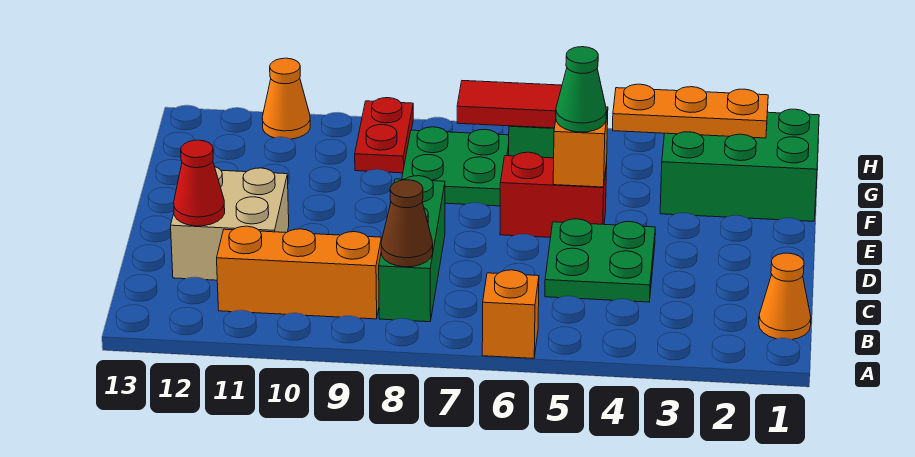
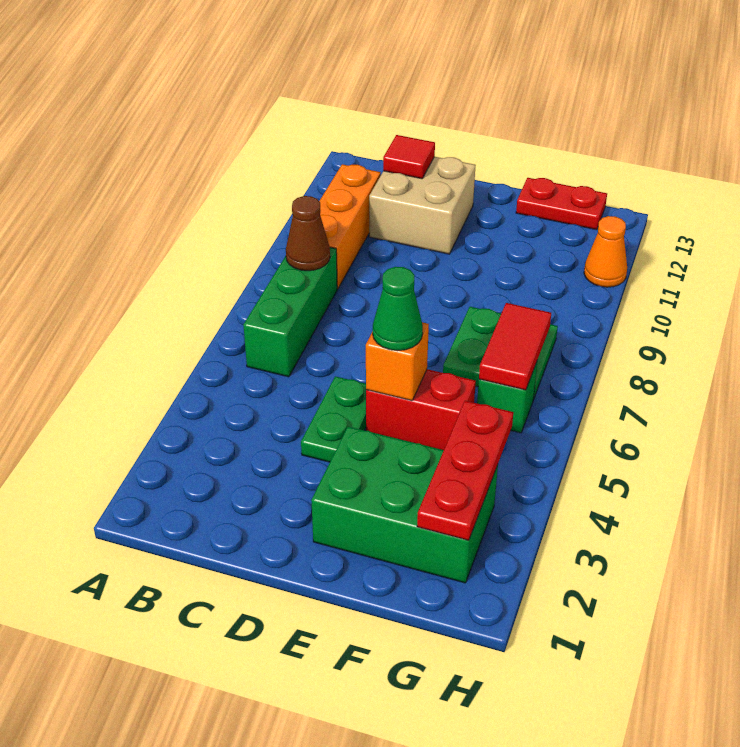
orange brick A6 level 1 -> none
orange cone B1 level 1 -> none
green brick B8:D8 level 1 -> green brick B6:B8 level 1
green plate C4:D5 level 1 -> green plate D4:D5 level 1
red cone C12 level 2 -> red tile C12 level 2
red brick E5:E6 level 1 -> red brick E5:F5 level 1
green brick F1:G3 level 1 -> green brick E2:G3 level 1
orange plate G2:G4 level 2 -> red plate G2:G4 level 2
red plate G9:H9 level 1 -> red plate F13:G13 level 1

